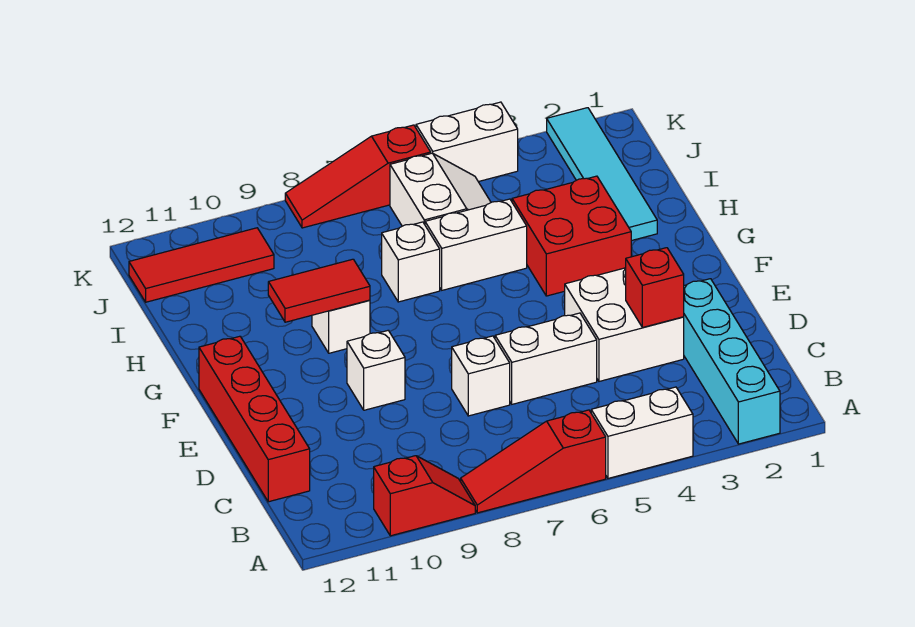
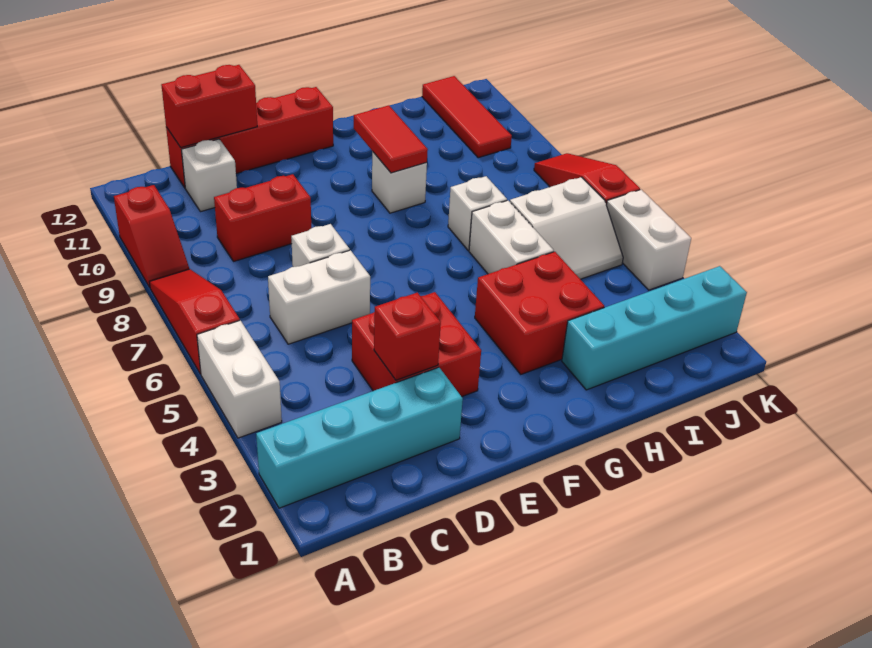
none -> red brick C9:D9 level 1
none -> red brick C12:D12 level 2
white brick D3:E4 level 1 -> red brick D3:E4 level 1
white brick D5:D6 level 1 -> white brick C6:D6 level 1
white brick E9 level 1 -> white brick C11 level 1
cyan tile H2:K2 level 1 -> cyan brick H2:K2 level 1

